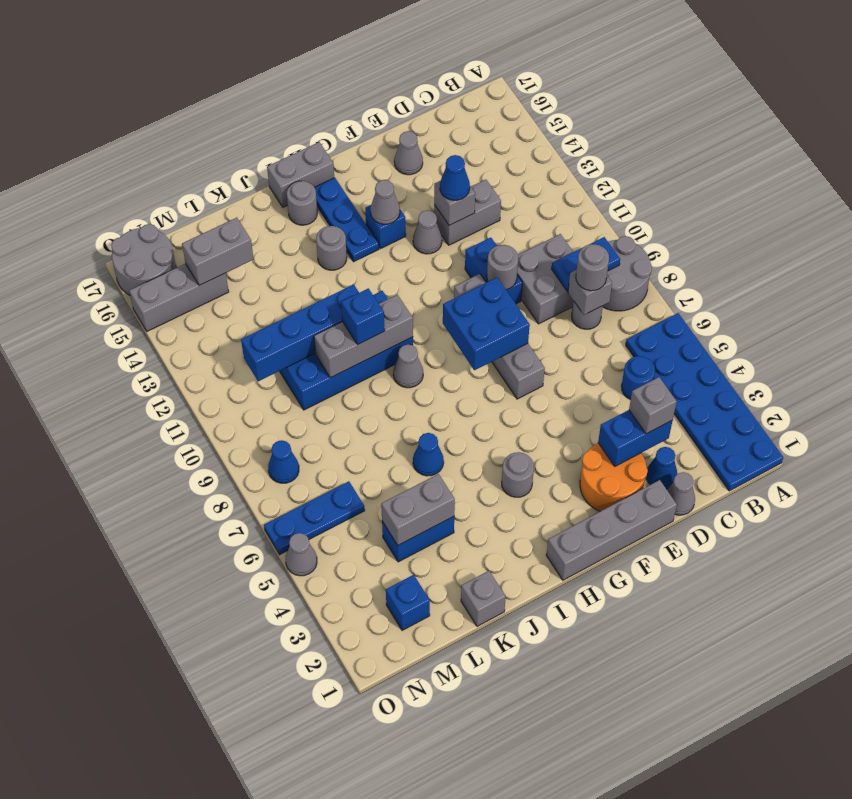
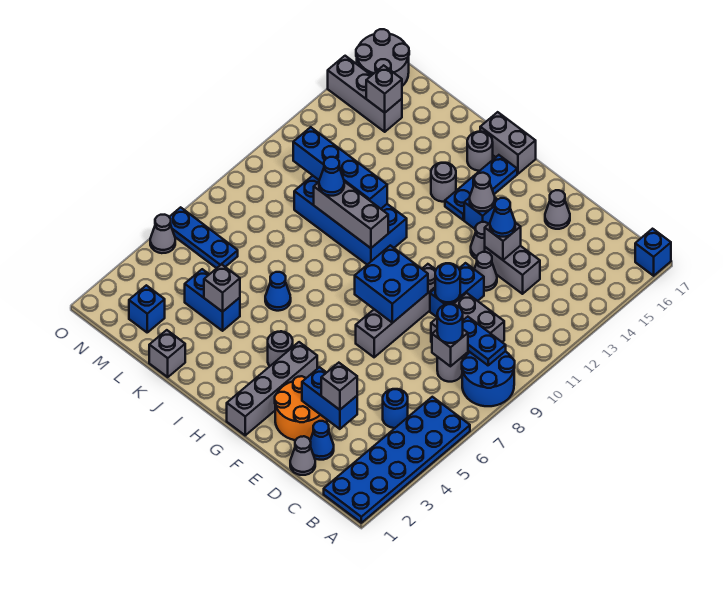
grey round brick A8:B9 level 1 -> blue round brick A8:B9 level 1
grey round brick C8 level 3 -> blue round brick C8 level 3
grey brick E1:H1 level 1 -> grey brick G1:G4 level 1
grey round brick E10 level 2 -> blue round brick E10 level 2
grey cone I9 level 1 -> grey cone E12 level 1
blue brick J10 level 3 -> blue brick A17 level 1
grey brick K4:L4 level 2 -> grey brick K4 level 2
grey brick L15:M15 level 2 -> grey brick M15 level 2
blue cone N8 level 1 -> blue cone K10 level 3

